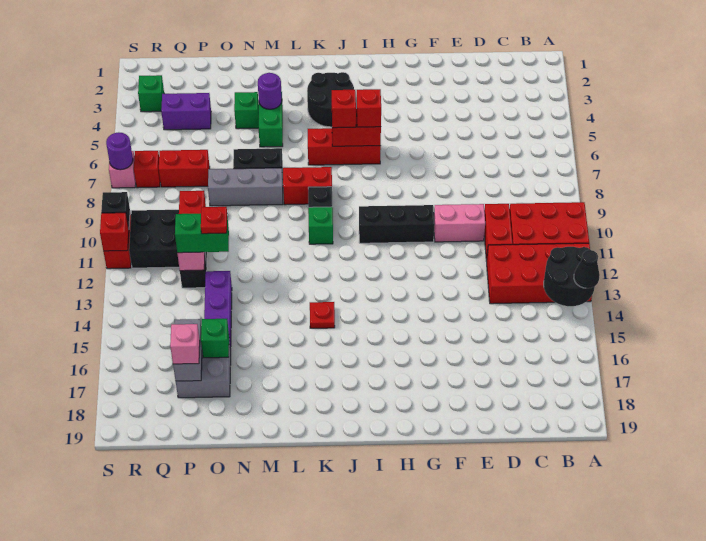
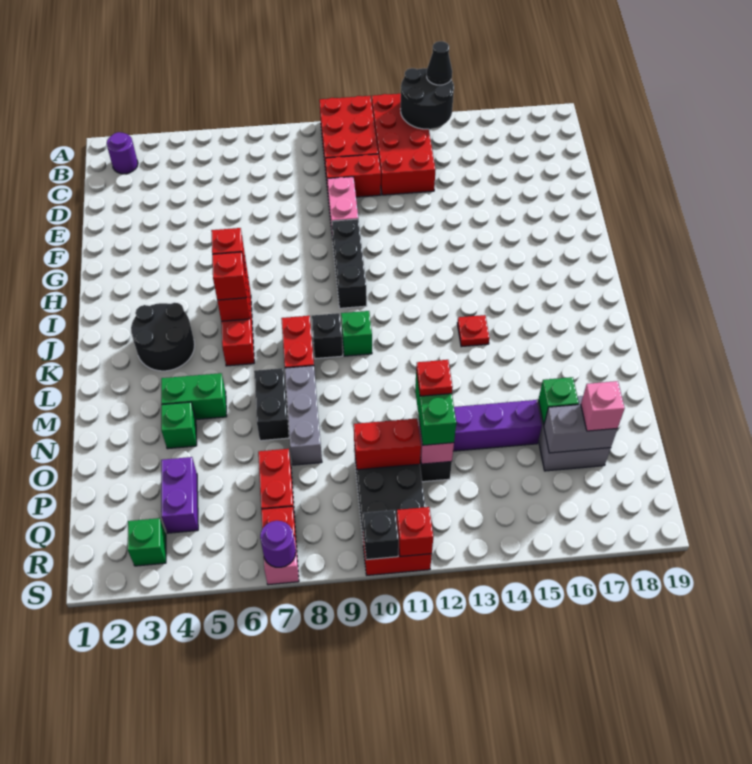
purple round brick M4 level 2 -> purple round brick B2 level 1

